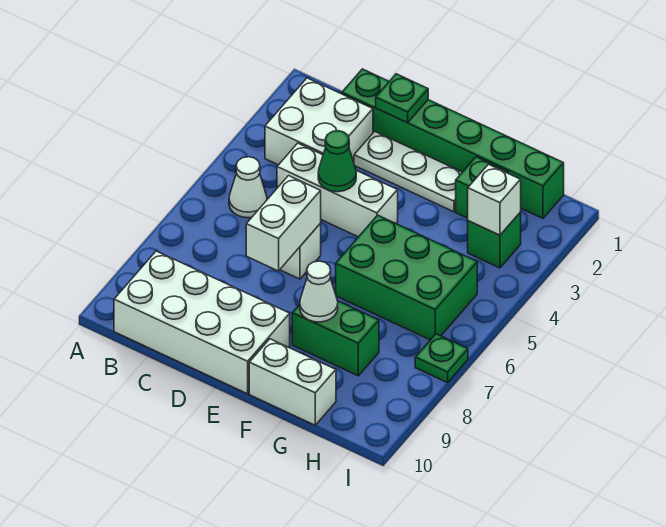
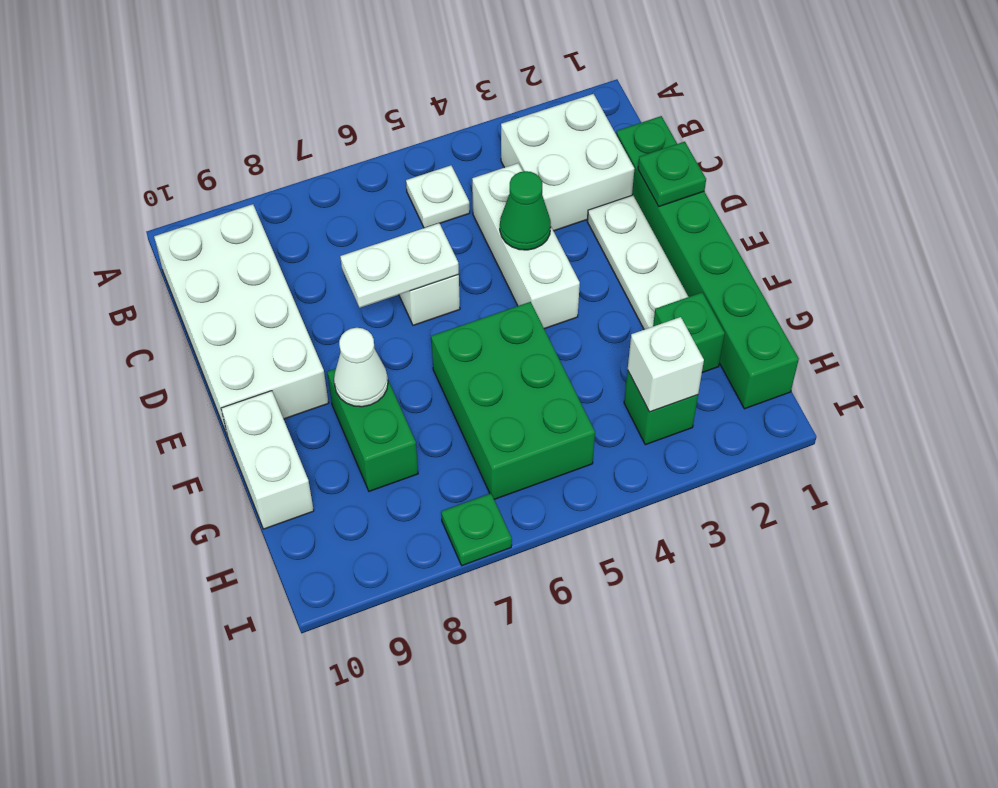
white cone B5 level 1 -> white plate B5 level 1
white brick D6:D7 level 2 -> white plate D6:D7 level 2

